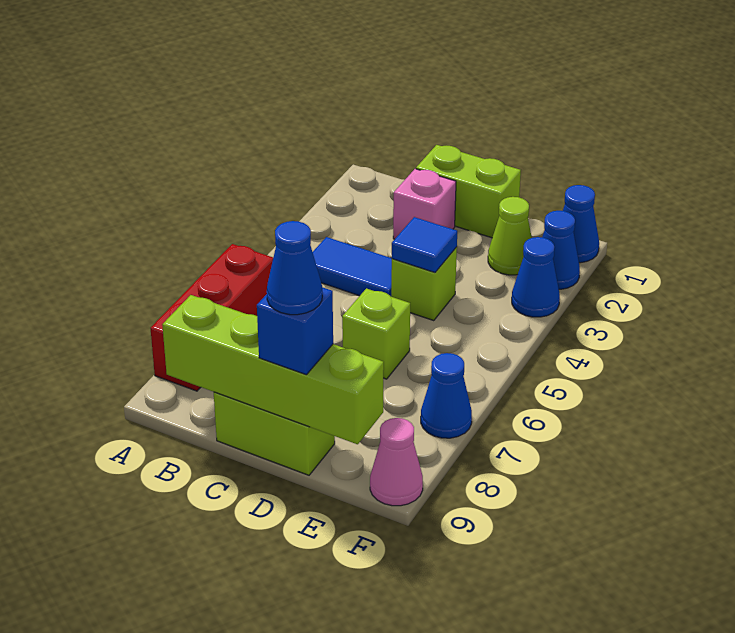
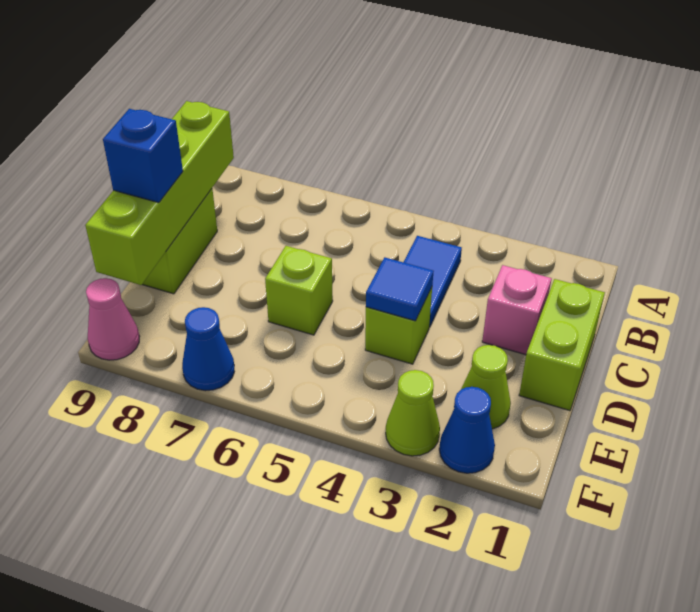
red brick A6:A8 level 1 -> none
blue cone D9 level 4 -> none
blue cone F1 level 1 -> none
blue cone F3 level 1 -> lime cone F3 level 1

